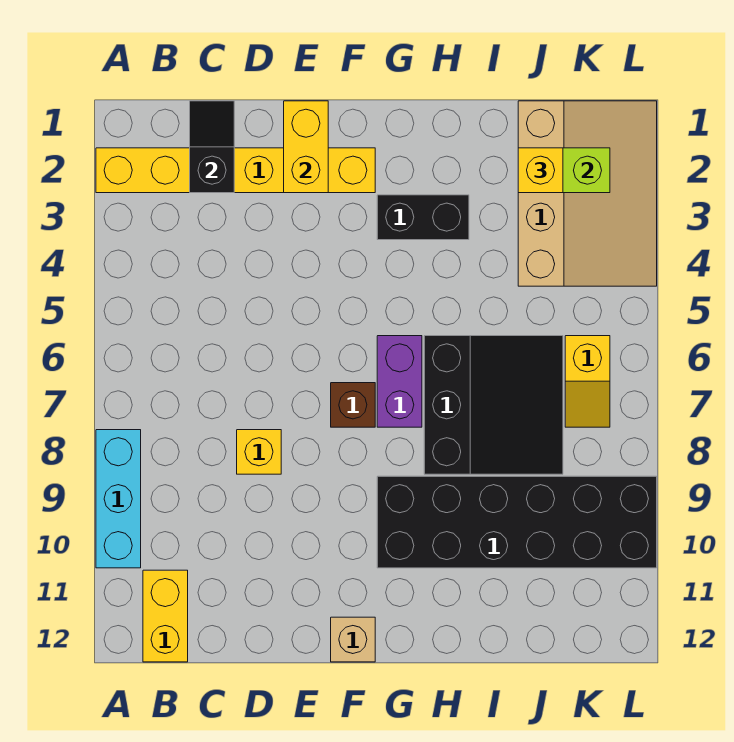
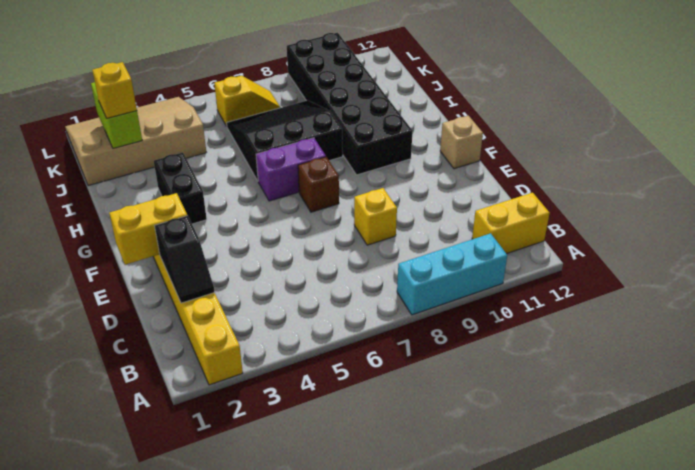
black slope C1:C2 level 2 top 2 -> black slope C2:D2 level 2 top D

